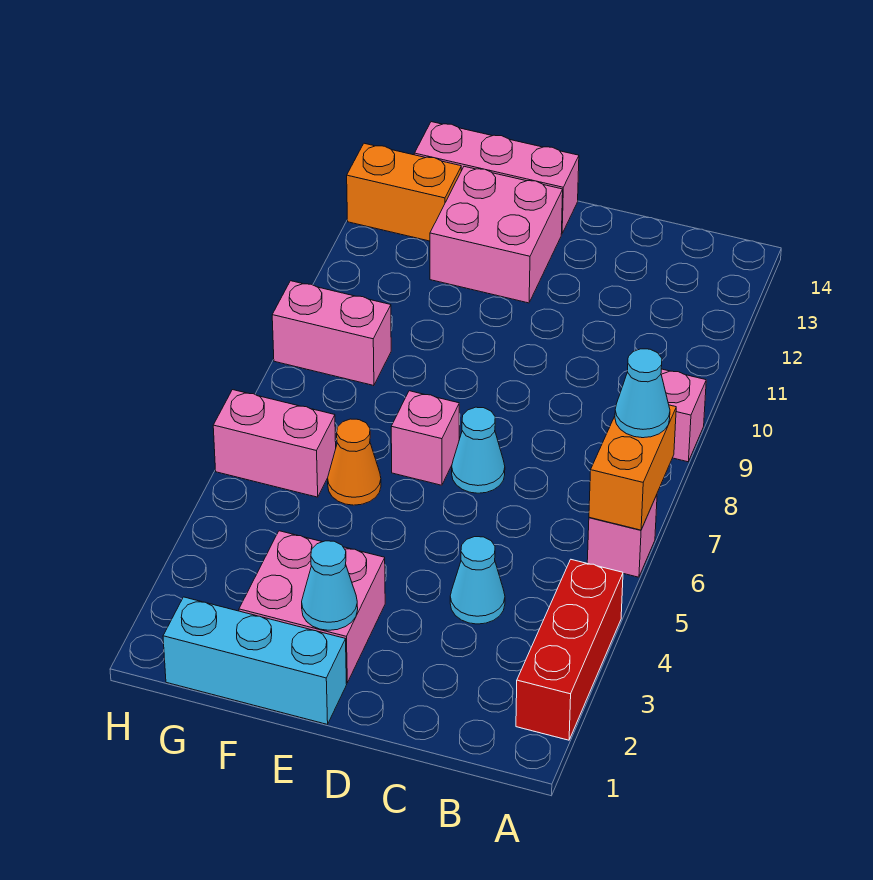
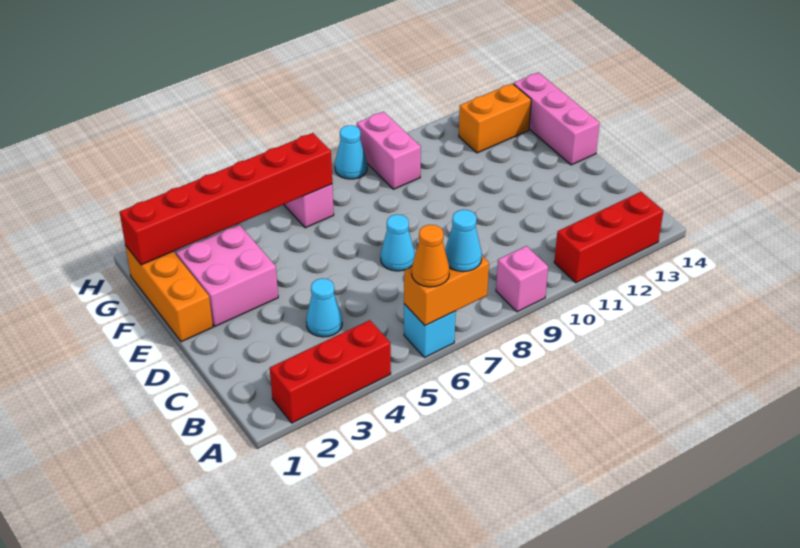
pink brick A6 level 1 -> cyan brick A6 level 1
none -> red brick A11:A13 level 1
cyan brick E1:G1 level 1 -> orange brick E1:G1 level 1
cyan cone E2 level 2 -> cyan cone H8 level 1
pink brick E7 level 1 -> none
pink brick E12:F13 level 1 -> none
orange cone F6 level 1 -> orange cone A6 level 3
none -> red brick G1:G6 level 2
orange brick G13:H13 level 1 -> orange brick G12:G13 level 1

